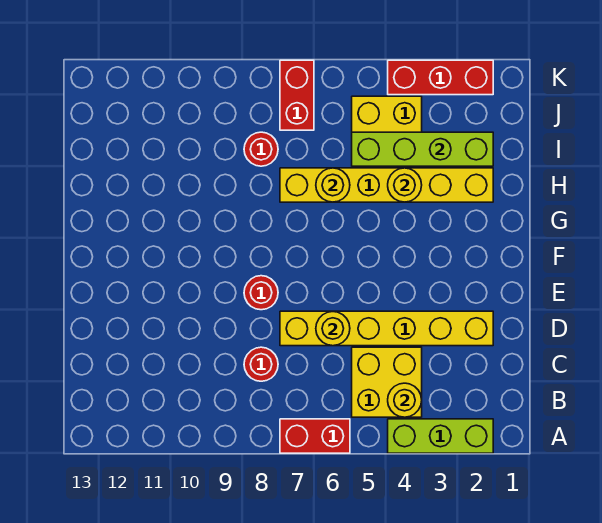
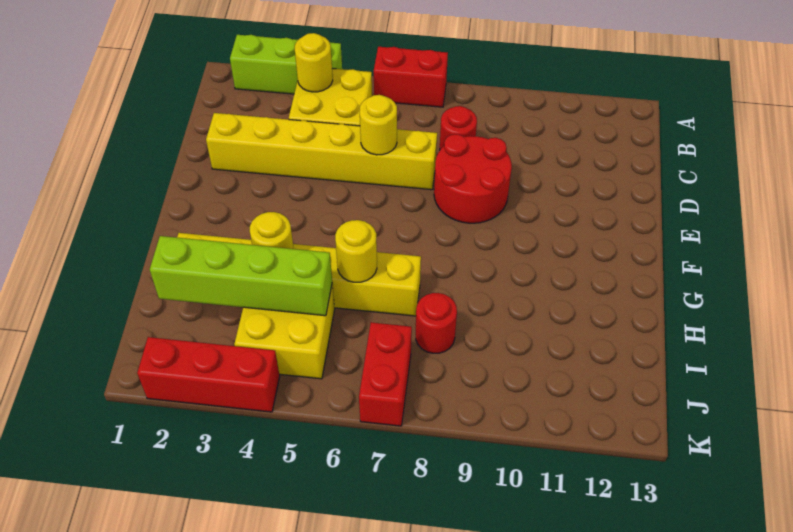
red round brick E8 level 1 -> red round brick D8:E9 level 1

